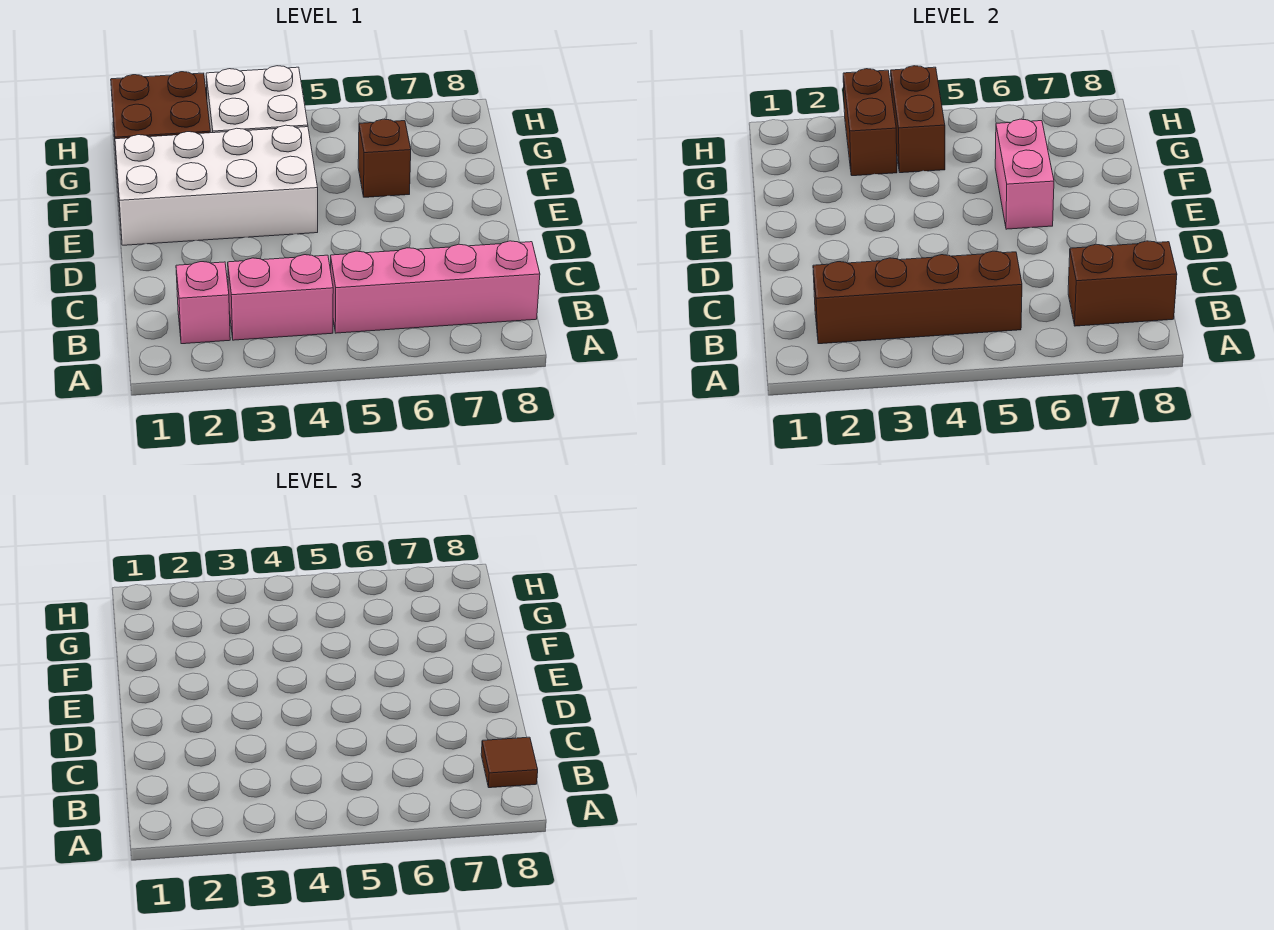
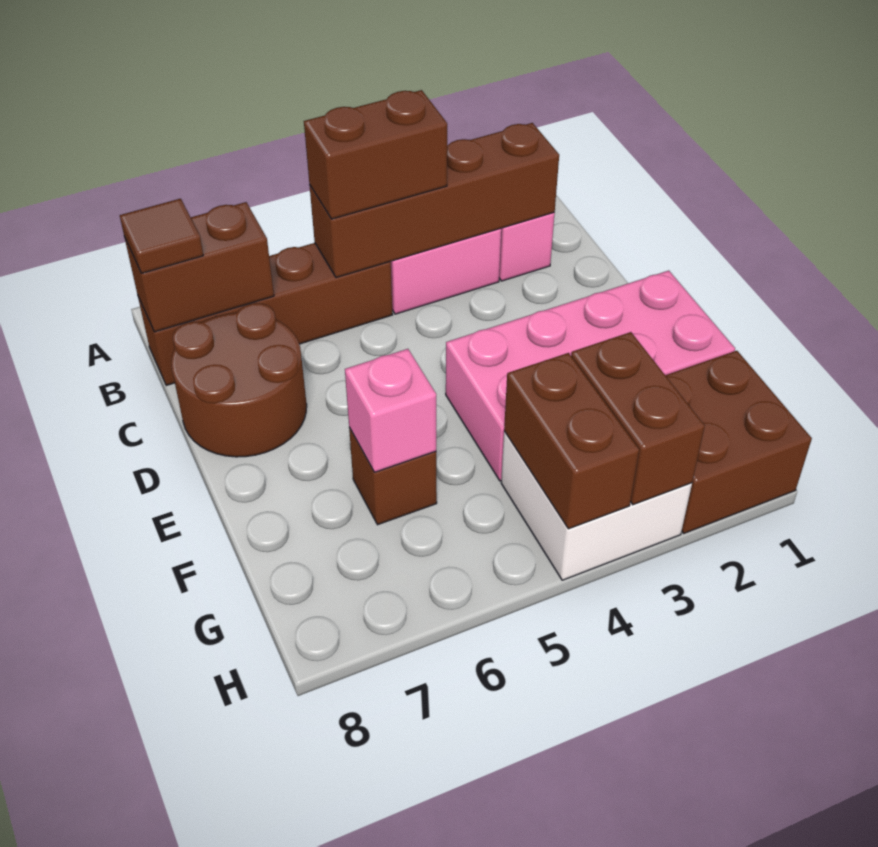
none -> brown brick B4:B5 level 3
pink brick B5:B8 level 1 -> brown brick B5:B8 level 1
none -> brown round brick C7:D8 level 1
white brick E1:F4 level 1 -> pink brick E1:F4 level 1
pink brick E6:F6 level 2 -> pink brick F6 level 2

